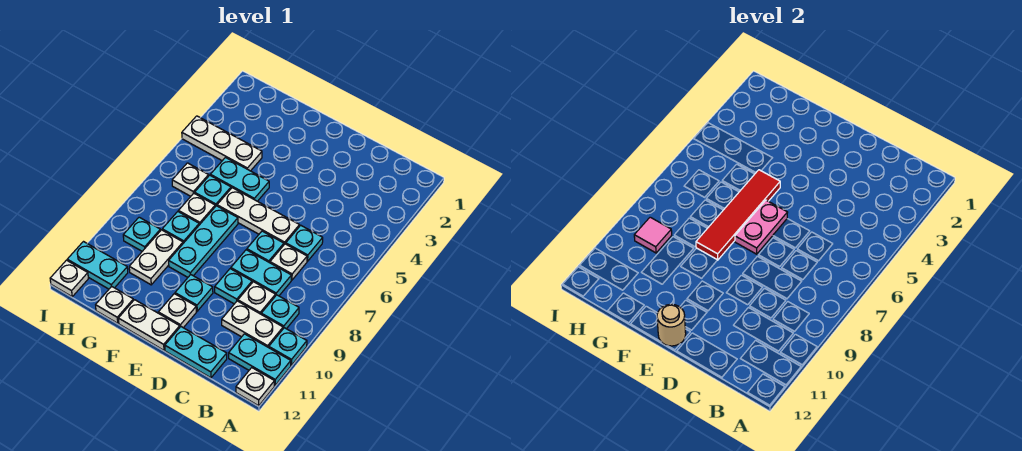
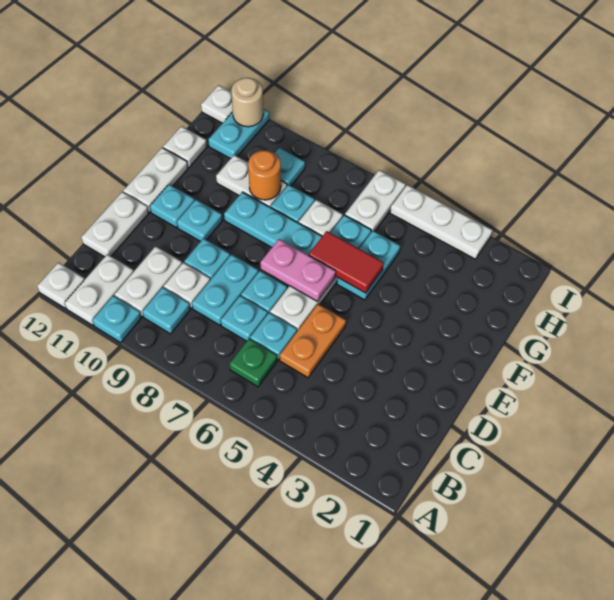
cyan plate A11:B11 level 1 -> white plate A11:B11 level 1
none -> green plate B6 level 1
none -> orange plate C5:D5 level 1
white plate C7 level 1 -> cyan plate C7 level 1
cyan plate C12:D12 level 1 -> white plate C12:D12 level 1
white plate E11 level 1 -> cyan plate E11 level 1
tan round brick E12 level 2 -> tan round brick I11 level 2
red tile F5:F8 level 2 -> red tile F5:F6 level 2
white plate G4:I4 level 1 -> white plate I3:I5 level 1
none -> orange round brick G9 level 2
white plate H6 level 1 -> white plate H6:I6 level 1
pink tile H9 level 2 -> none

